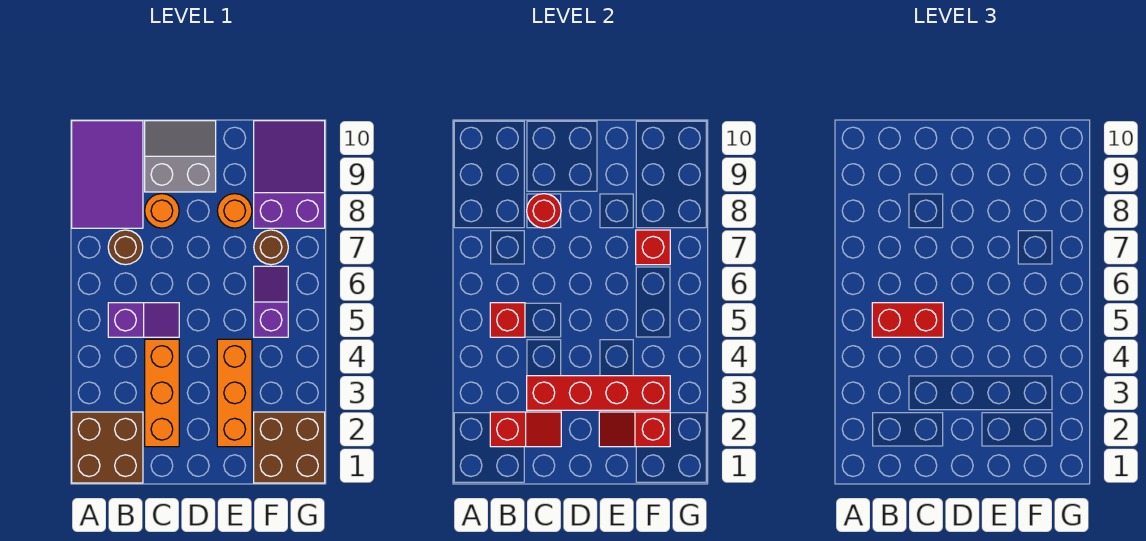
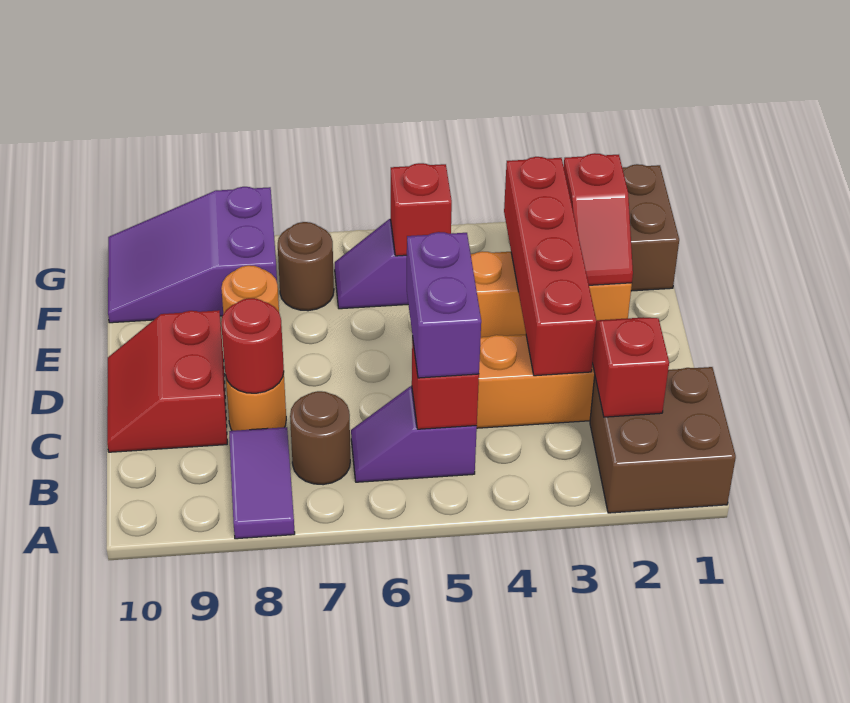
purple tile A8:B10 level 1 -> purple tile A8:B8 level 1
purple slope B5:C5 level 1 top B -> purple slope B5:B6 level 1 top 5
red brick B5:C5 level 3 -> purple brick B5:C5 level 3
grey slope C9:D10 level 1 top 9 -> red slope C9:D10 level 1 top 9
red brick F7 level 2 -> red brick F5 level 2

